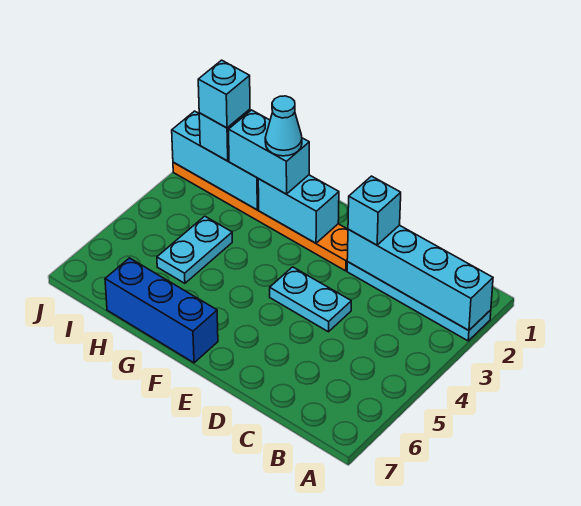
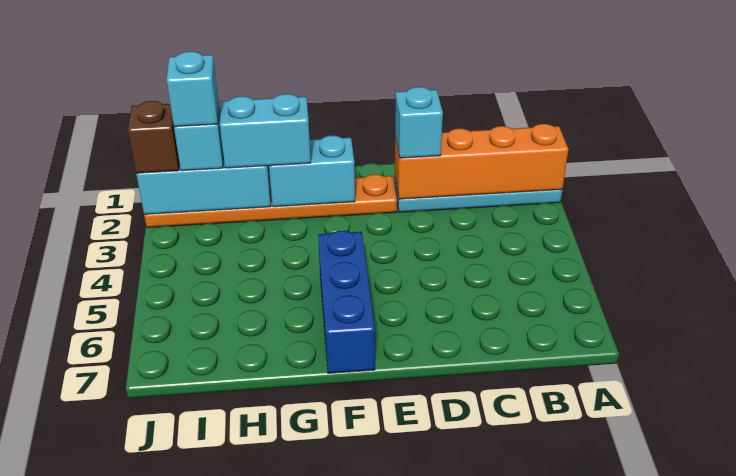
cyan brick A2:D2 level 2 -> orange brick A2:D2 level 2
cyan plate D4:E4 level 1 -> none
blue brick F7:H7 level 1 -> blue brick F5:F7 level 1
cyan cone G2 level 4 -> none
cyan plate H4:H5 level 1 -> none
none -> brown brick J2 level 3

